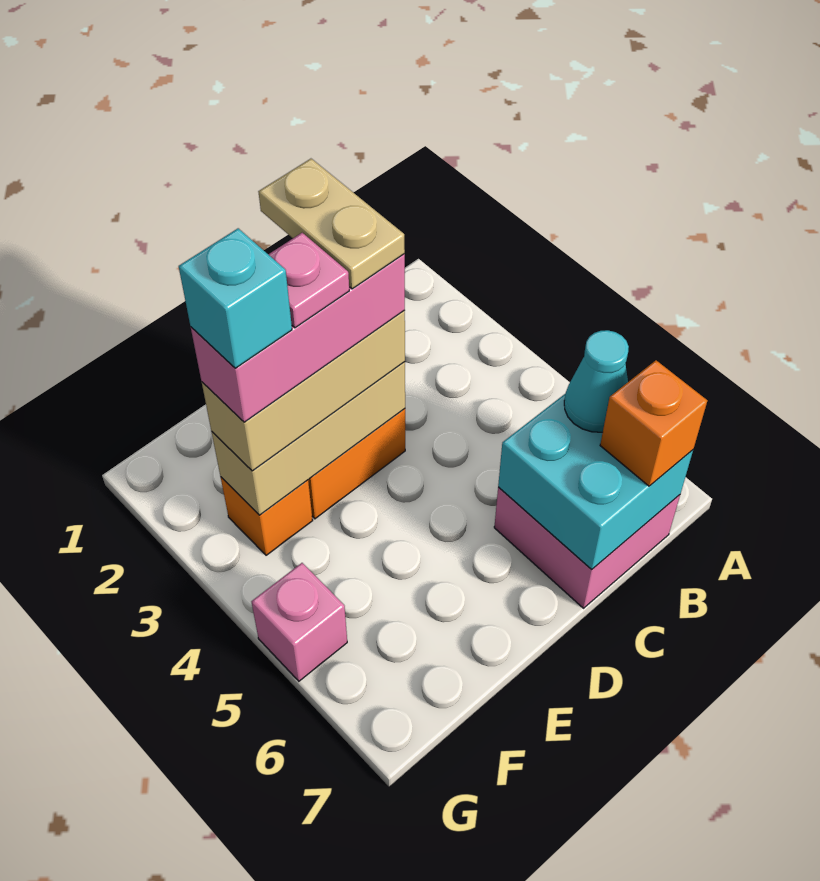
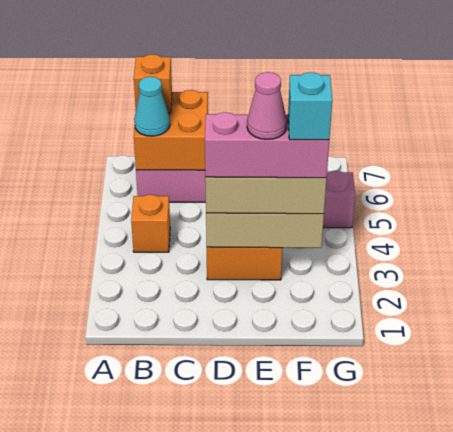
cyan brick B6:C7 level 2 -> orange brick B6:C7 level 2
tan plate D2:D3 level 5 -> none
pink plate E3 level 5 -> pink cone E3 level 5
orange brick F3 level 1 -> orange brick B4 level 1

